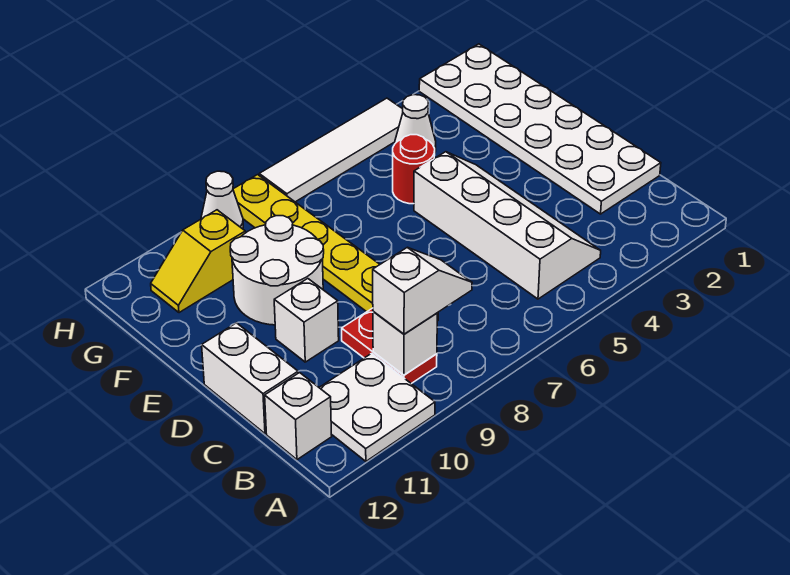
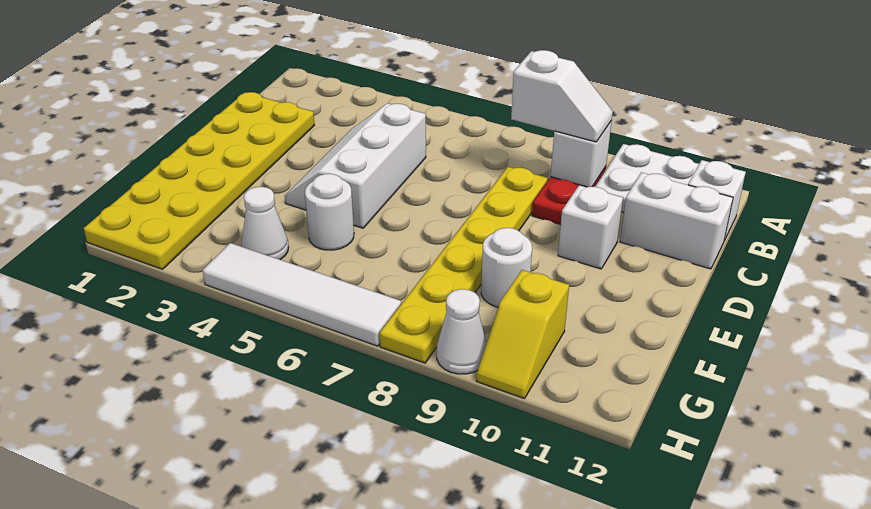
white slope B4:E5 level 1 top 5 -> white slope C4:E5 level 1 top 5
white slope B8:B9 level 3 top 9 -> white slope B8:B9 level 3 top 8
white plate C1:H2 level 1 -> yellow plate C1:H2 level 1
white brick C12:D12 level 1 -> white brick C11:C12 level 1
white round brick E9:F10 level 1 -> white round brick F9 level 1
red round brick F5 level 1 -> white round brick F5 level 1
yellow slope G10:G11 level 1 top 10 -> yellow slope G10:H10 level 1 top G

